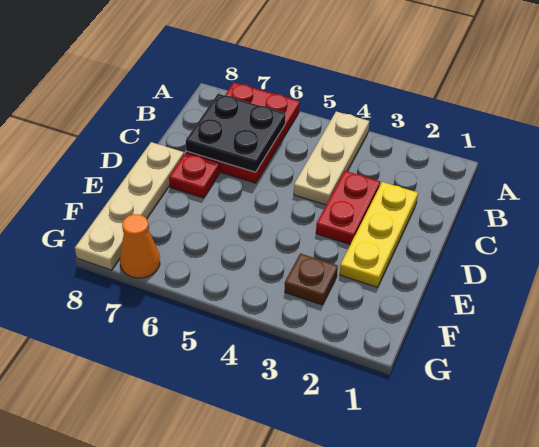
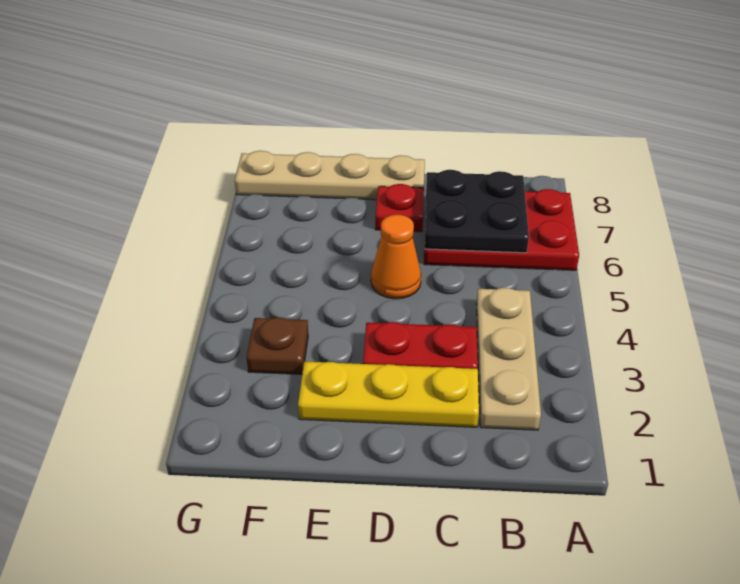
tan plate A4:C4 level 1 -> tan plate B2:B4 level 1
orange cone G7 level 1 -> orange cone D5 level 1

